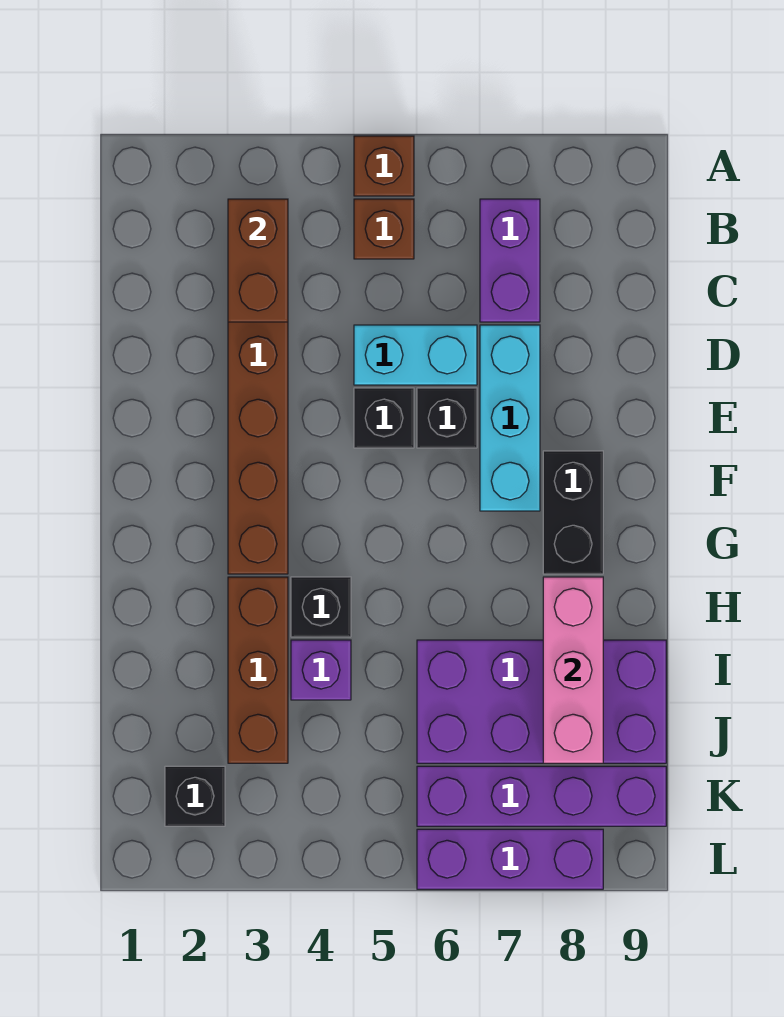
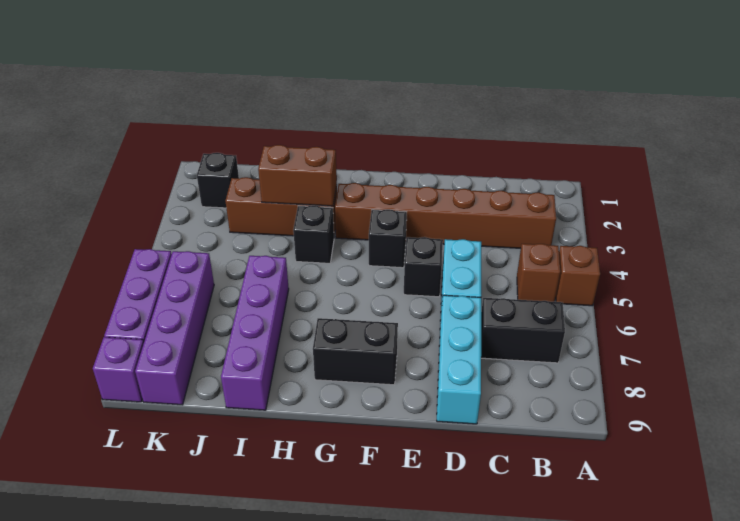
brown brick B3:C3 level 2 -> brown brick H3:I3 level 2
purple brick B7:C7 level 1 -> black brick B7:C7 level 1
cyan brick D7:F7 level 1 -> cyan brick D7:D9 level 1
black brick E6 level 1 -> black brick F4 level 1
pink brick H8:J8 level 2 -> none
purple brick I4 level 1 -> purple brick L9 level 1
purple brick I6:J9 level 1 -> purple brick I6:I9 level 1

